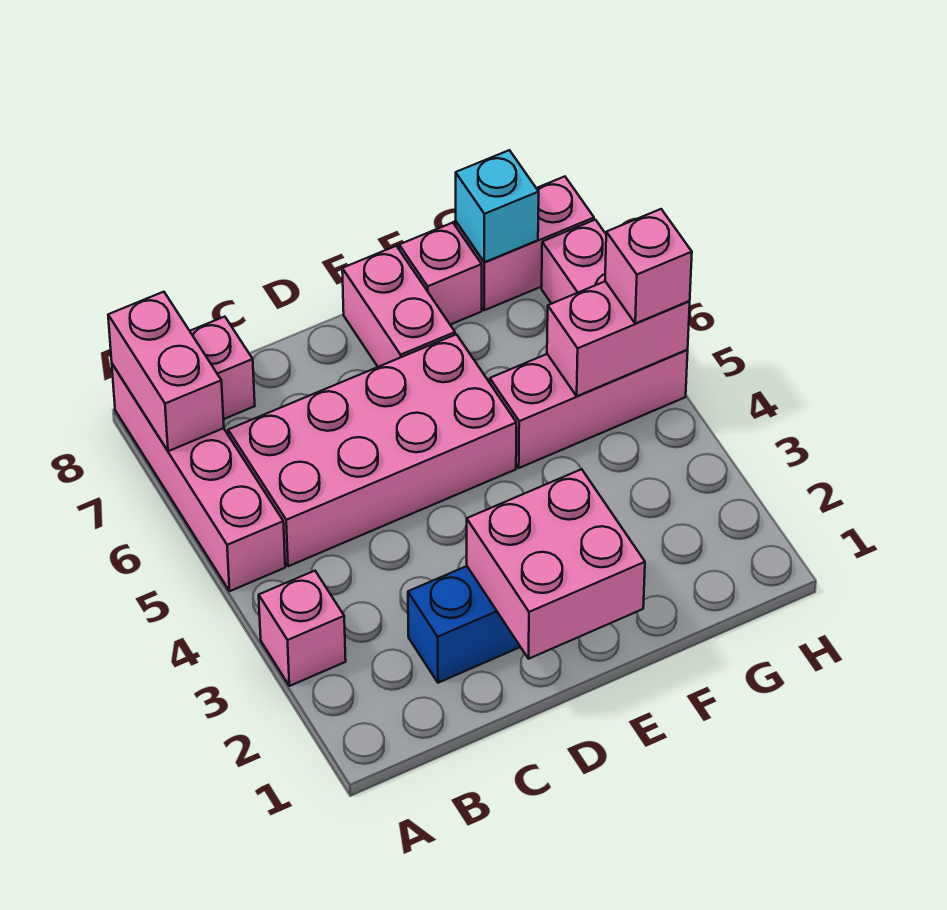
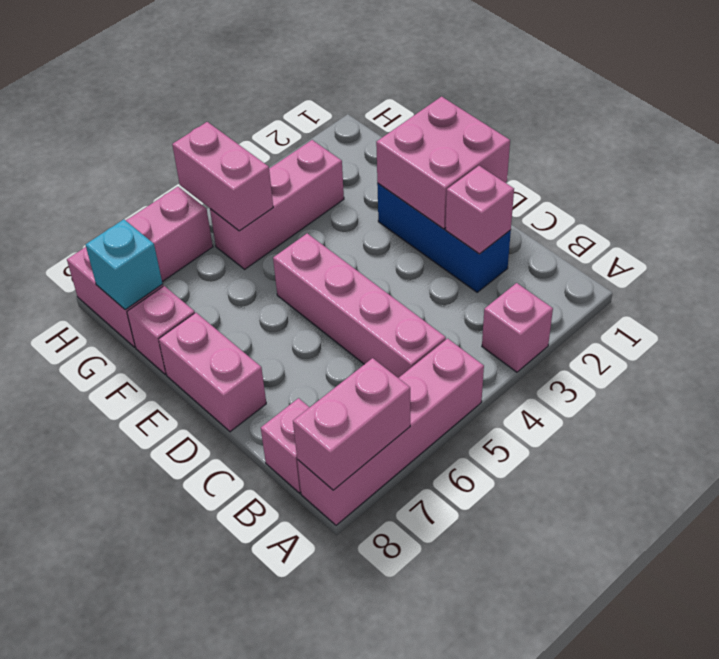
pink brick B5:E6 level 1 -> pink brick B5:E5 level 1
pink brick E7:E8 level 1 -> pink brick D8:E8 level 1
pink brick F5:H5 level 1 -> pink brick G3:G5 level 1
pink brick H5 level 3 -> pink brick C2 level 2

